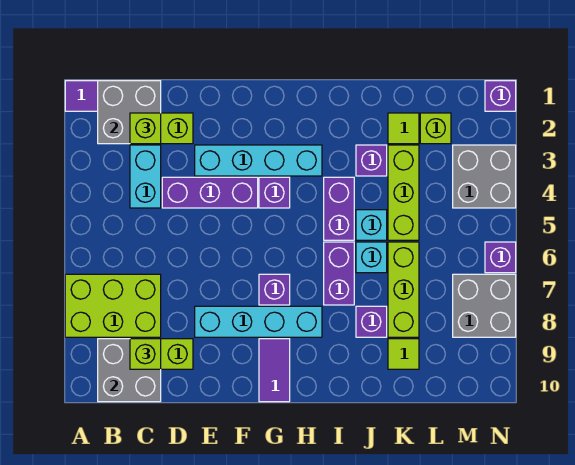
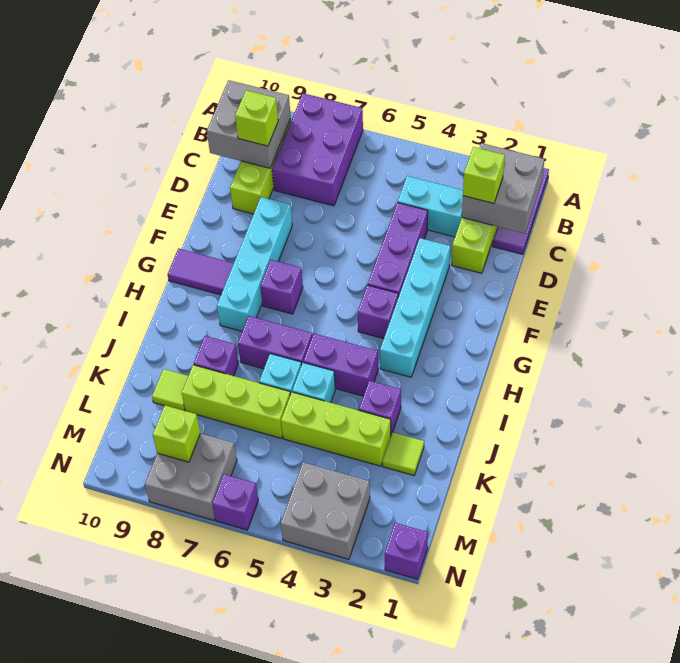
lime brick A7:C8 level 1 -> purple brick A7:C8 level 1
lime brick L2 level 1 -> lime brick M8 level 2

